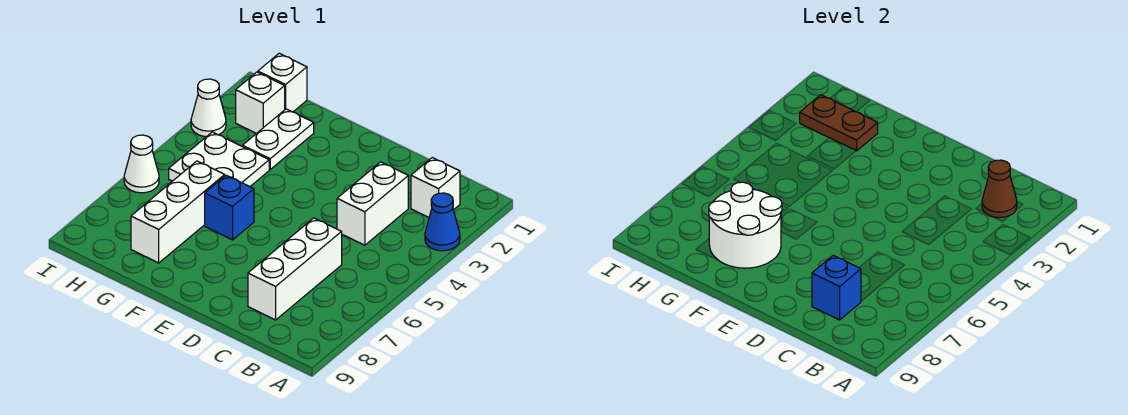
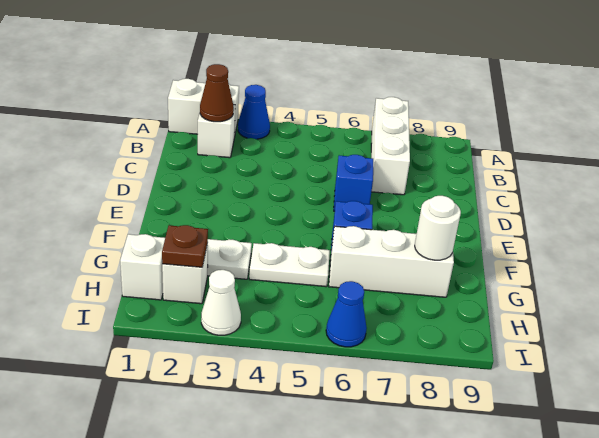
white brick C3:C4 level 1 -> white brick A1:A2 level 1
white brick C6:C8 level 1 -> white brick A7:C7 level 1
blue brick C8 level 2 -> blue brick D6 level 1
white round brick F7:G8 level 2 -> white round brick G8 level 2
brown plate G2:H2 level 2 -> brown plate H2 level 2
white plate G4:H5 level 1 -> white plate G4:G5 level 1
white cone I6 level 1 -> blue cone I6 level 1

